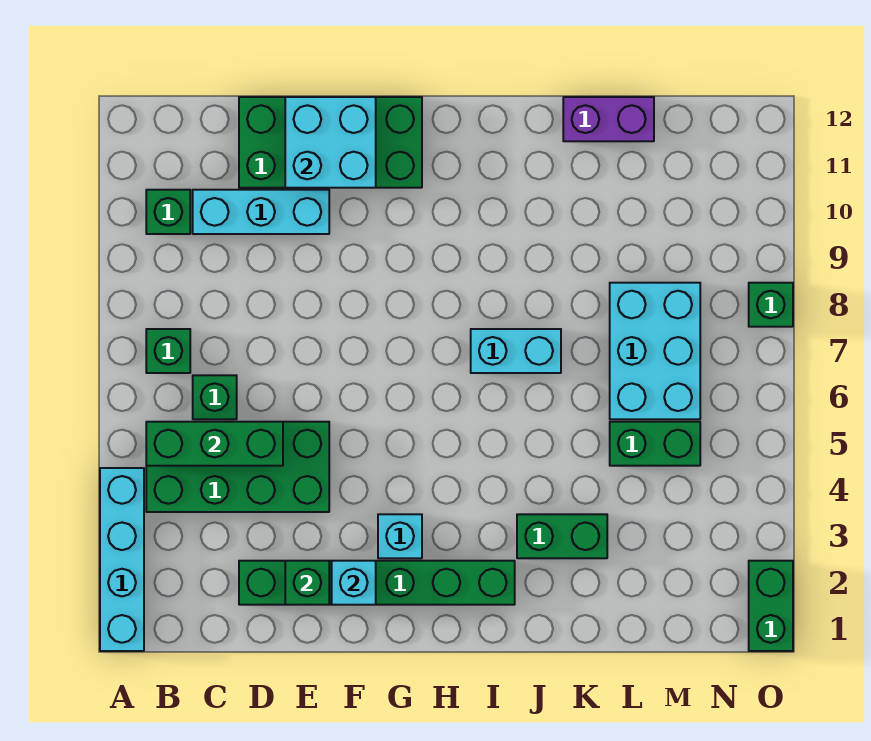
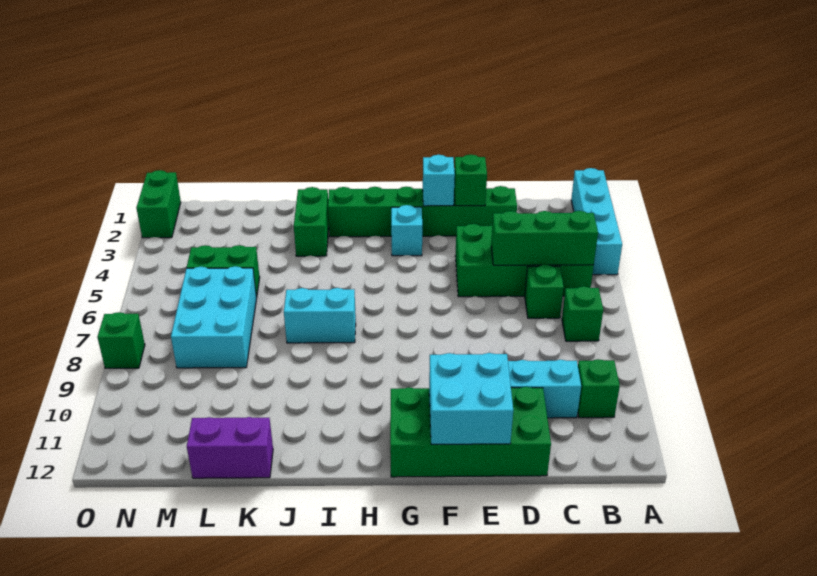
green brick J3:K3 level 1 -> green brick J2:J3 level 1

